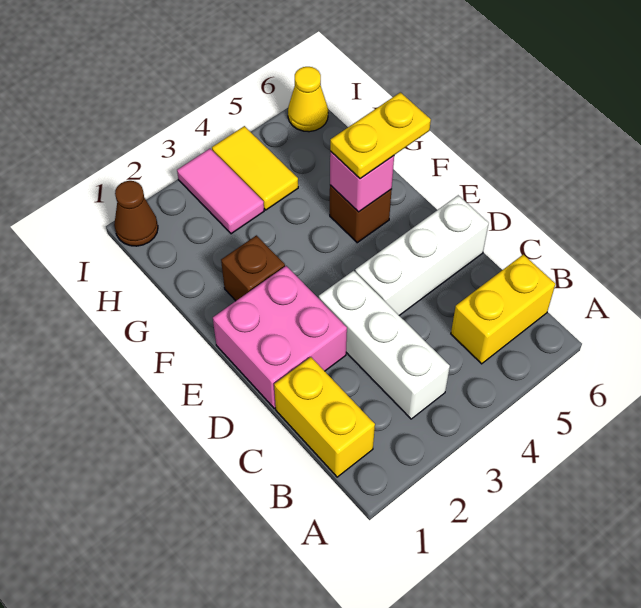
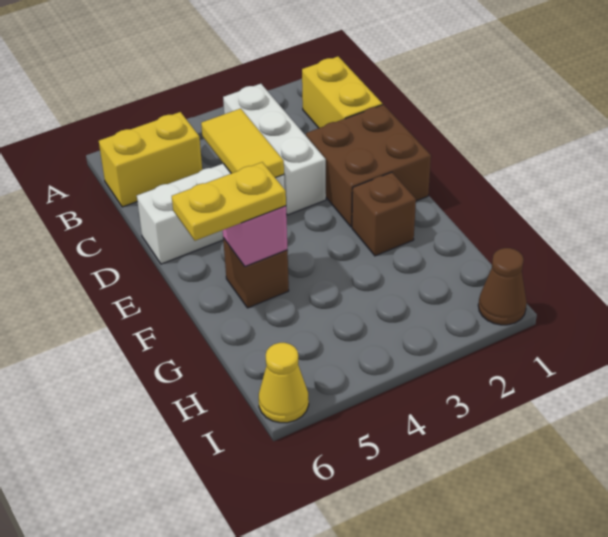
pink brick D1:E2 level 1 -> brown brick D1:E2 level 1
pink tile H3:I3 level 1 -> none
yellow tile H4:I4 level 1 -> yellow tile C4:D4 level 2

